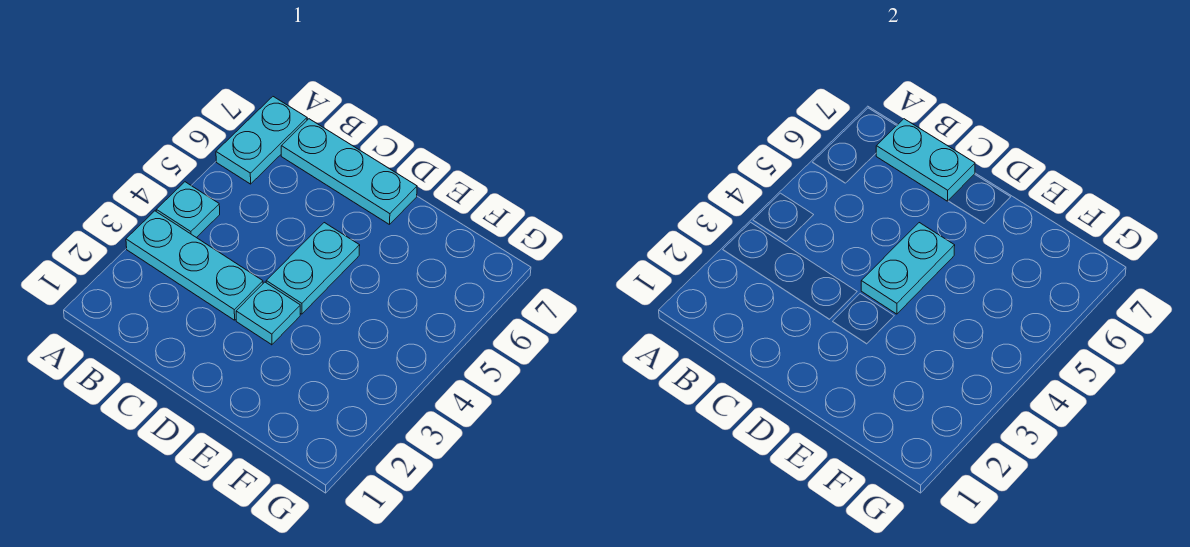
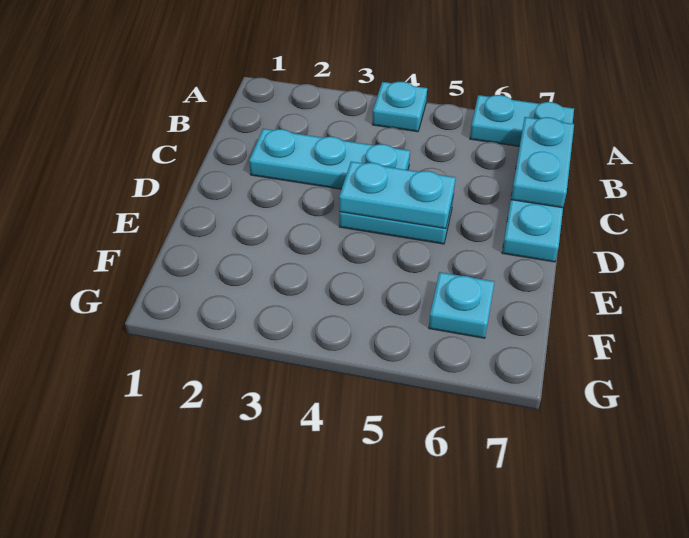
cyan plate A3:C3 level 1 -> cyan plate C2:C4 level 1
cyan plate D3 level 1 -> cyan plate F6 level 1

